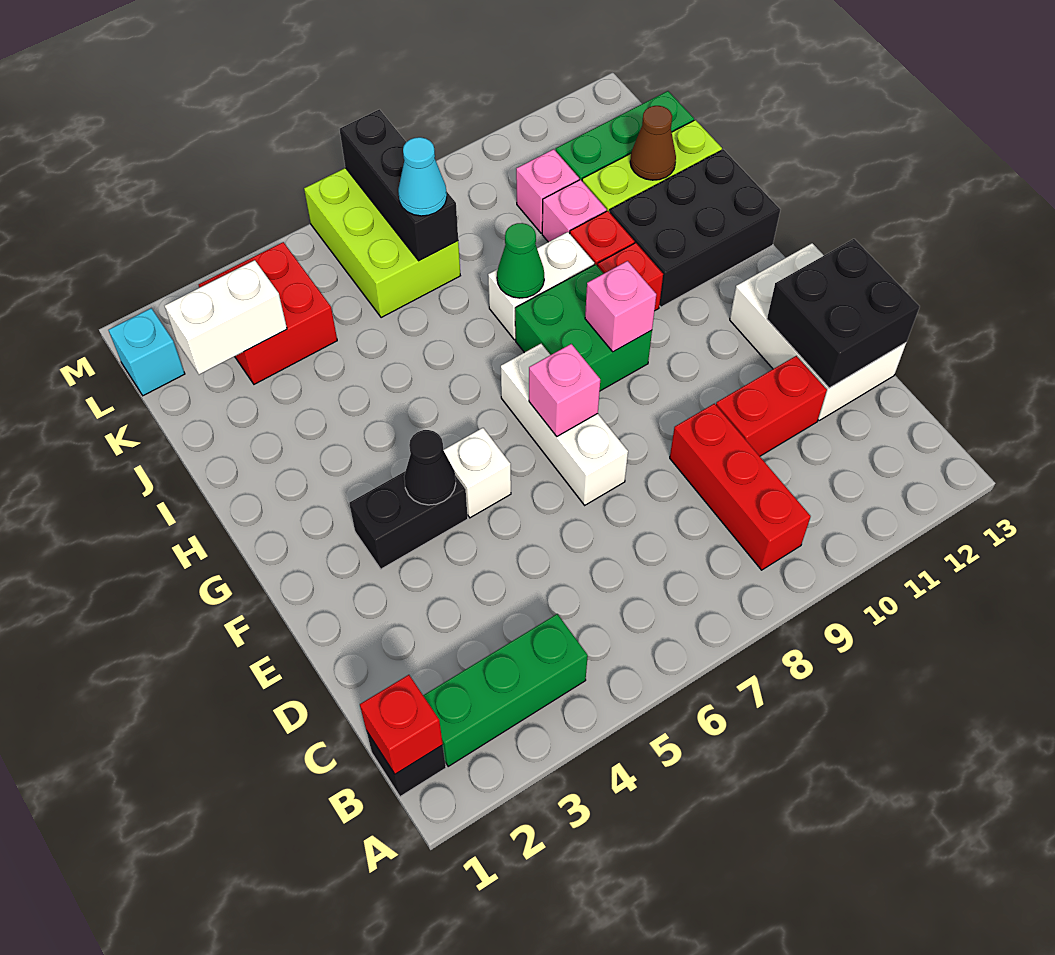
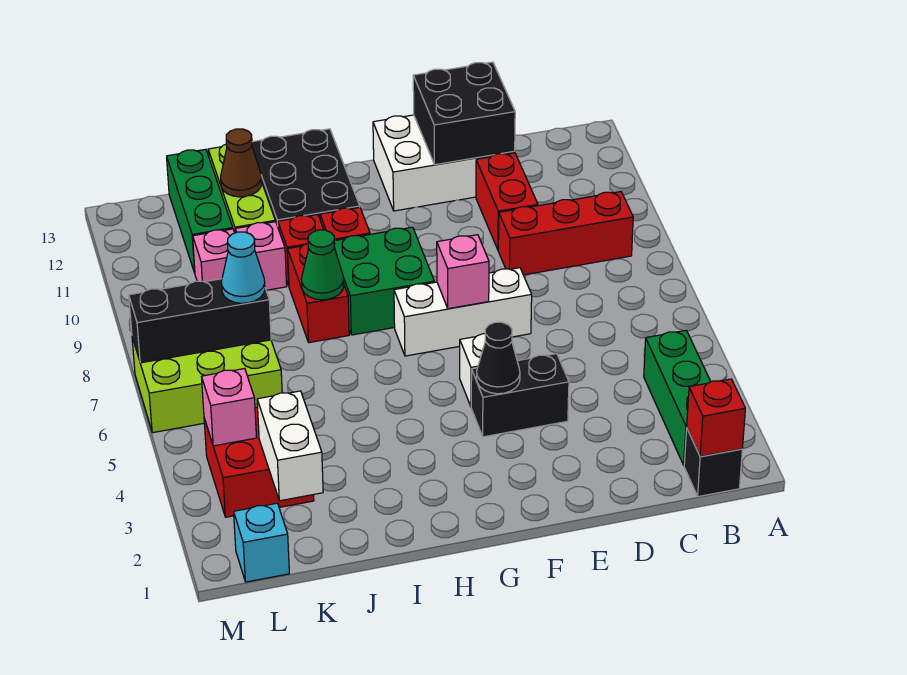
black brick F3:F4 level 1 -> black brick E4:F4 level 1
pink brick G9 level 2 -> pink brick L4 level 2
white brick I8:I9 level 1 -> red brick I8:I9 level 1

